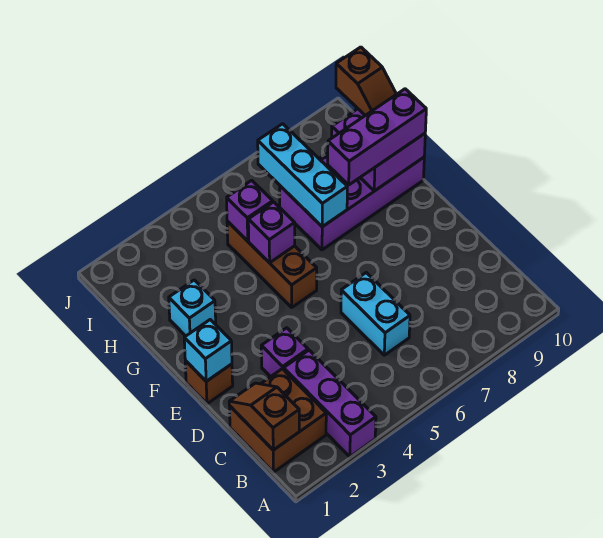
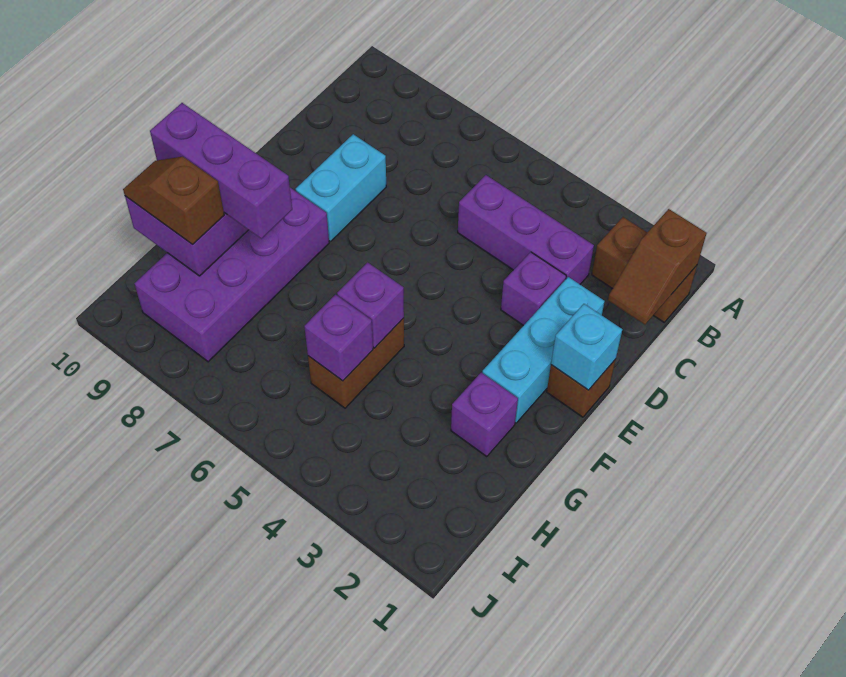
purple brick A3:C3 level 1 -> purple brick C3:C5 level 1
brown brick B1:C2 level 1 -> brown brick B1:B2 level 1
cyan brick C6:D6 level 1 -> cyan brick D8:E8 level 1
brown brick F5:H5 level 1 -> brown brick G5:H5 level 1
cyan brick G2 level 1 -> purple brick G2 level 1
purple brick G7:H10 level 1 -> purple brick F8:I9 level 1
cyan brick G7:I7 level 2 -> cyan brick D2:F2 level 1
brown slope H10:I10 level 3 top I -> brown slope H9:H10 level 3 top 9

